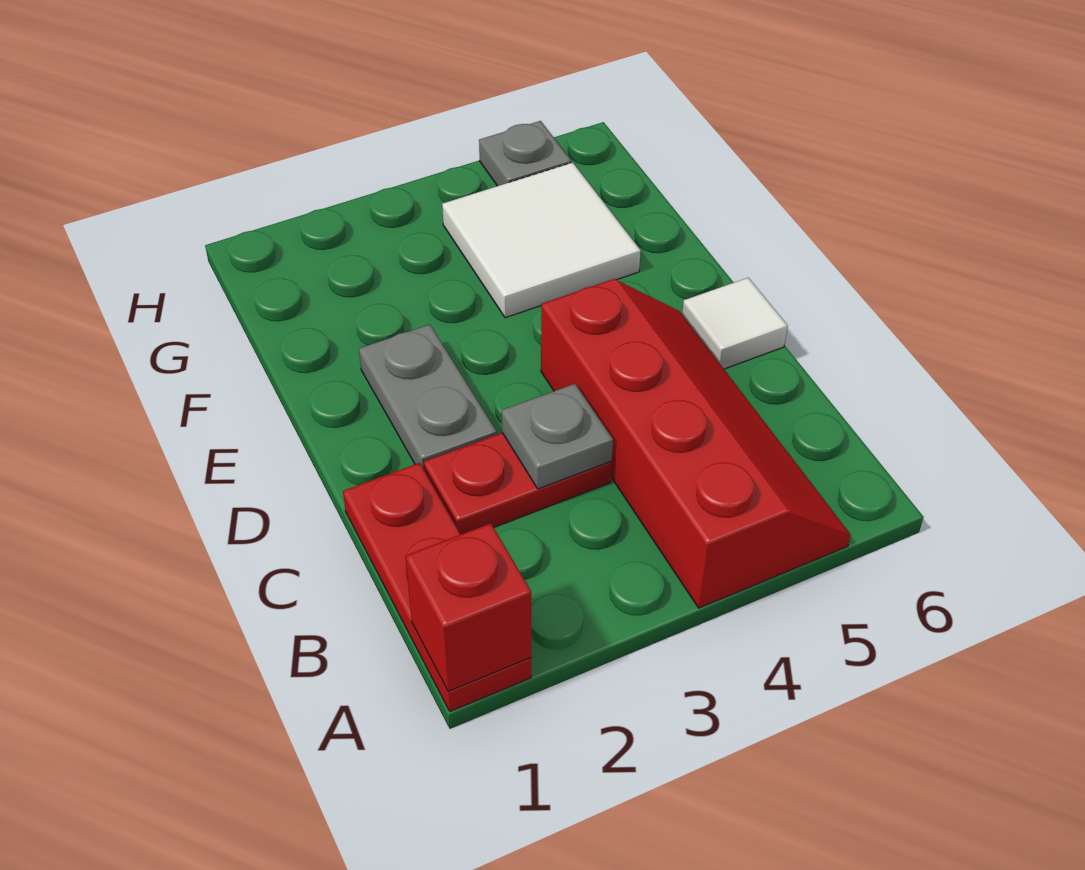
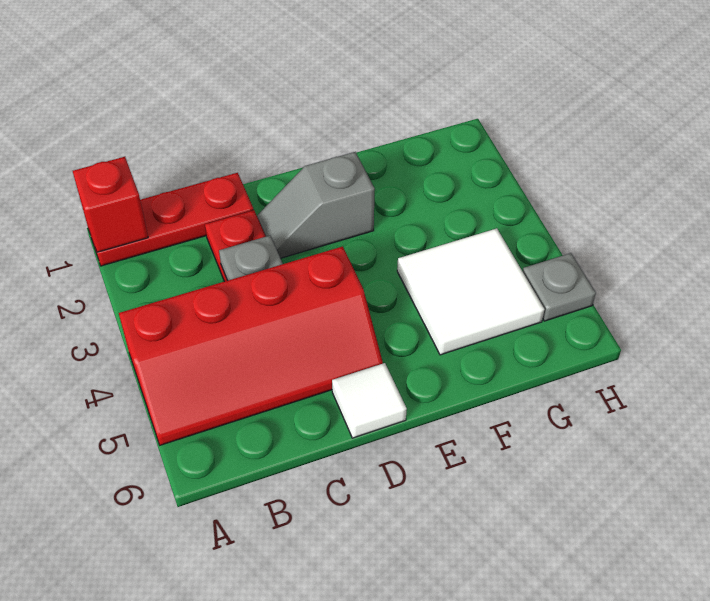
grey plate D2:E2 level 1 -> grey slope D2:E2 level 1 top E

